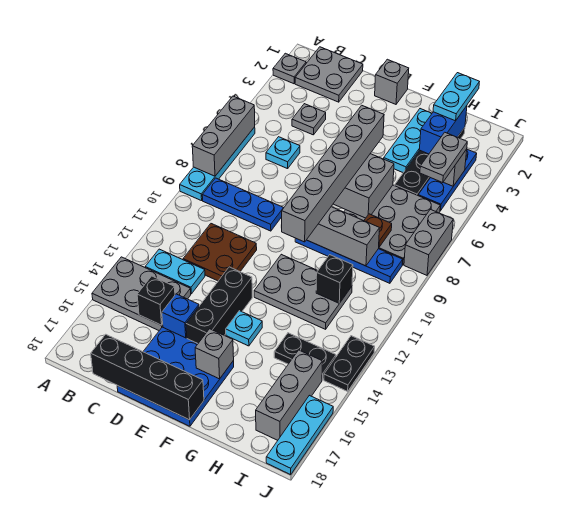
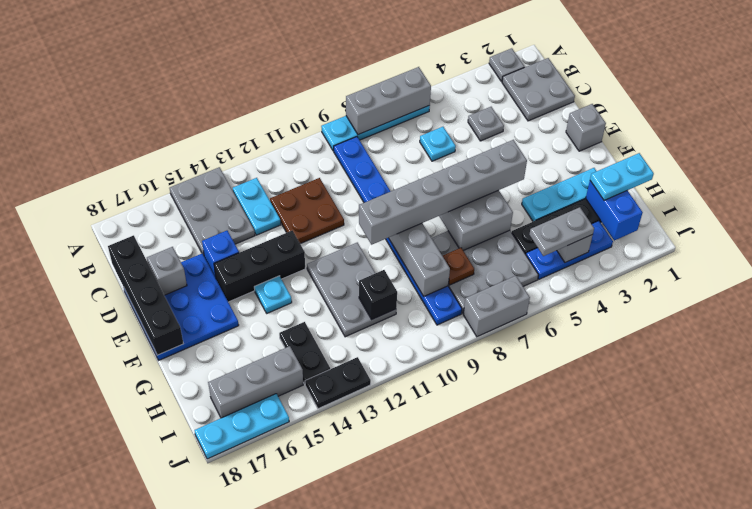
black brick C15 level 2 -> none
grey brick F16 level 2 -> grey brick D17 level 2
blue brick H2:H3 level 2 -> blue brick H2:I2 level 2

